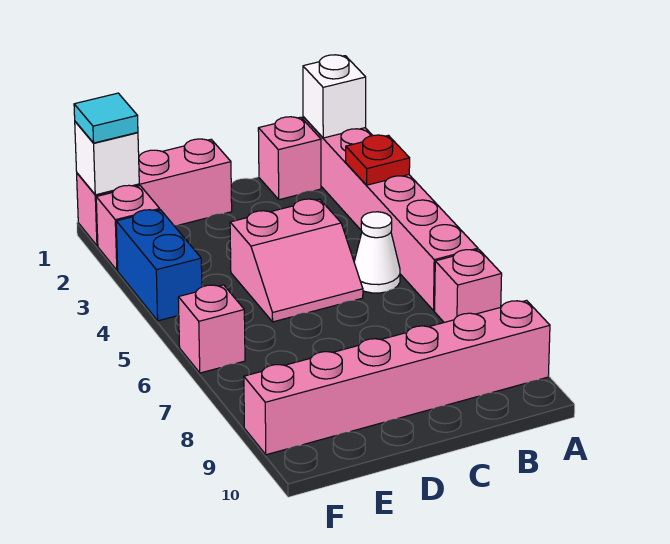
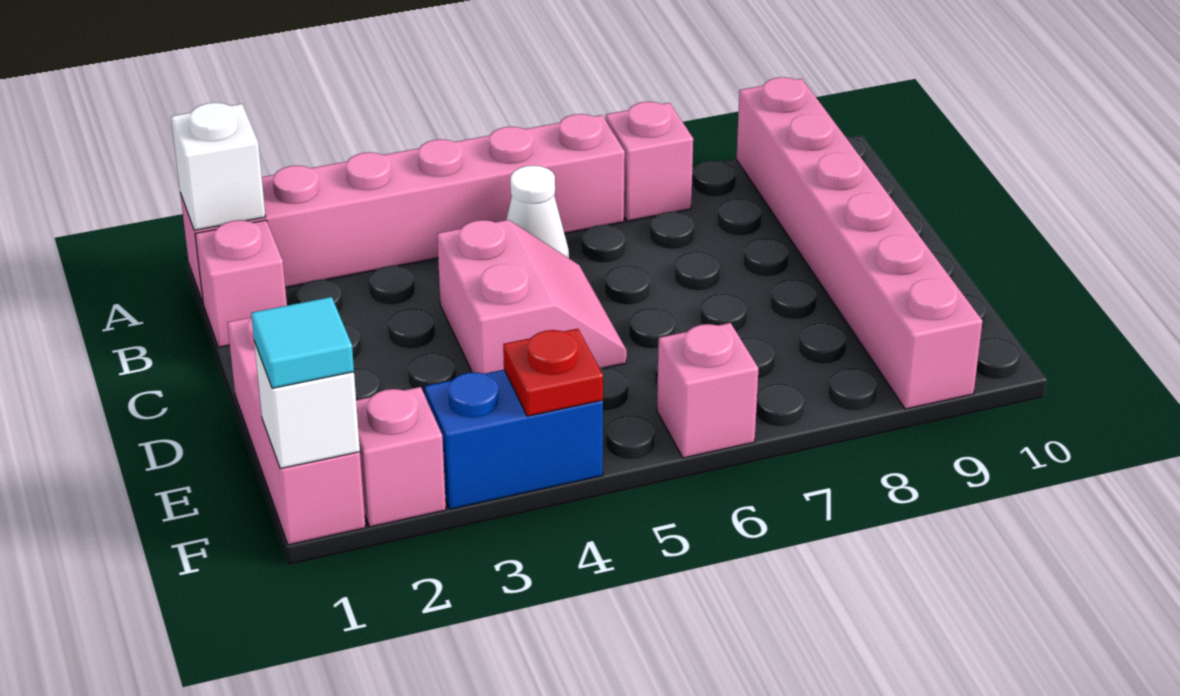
red plate A3 level 2 -> red plate F4 level 2

